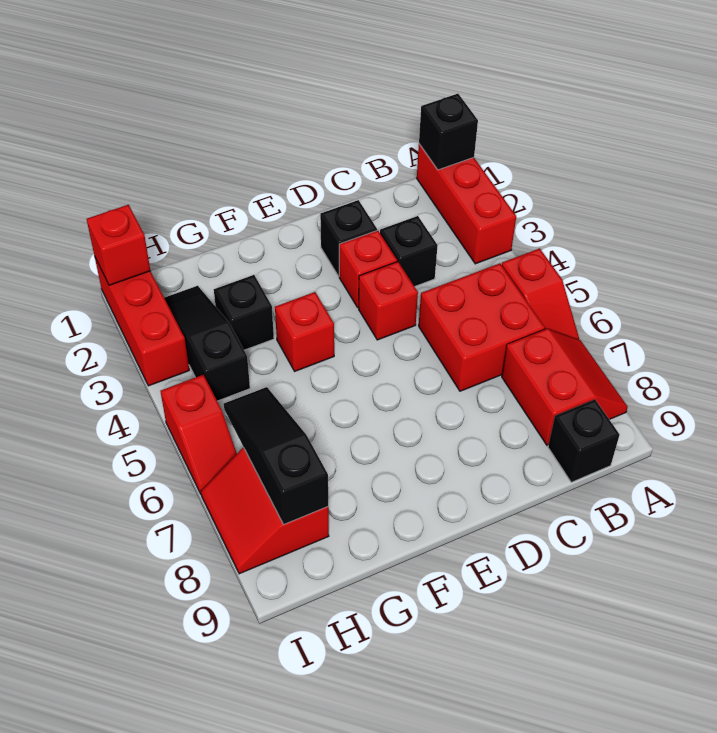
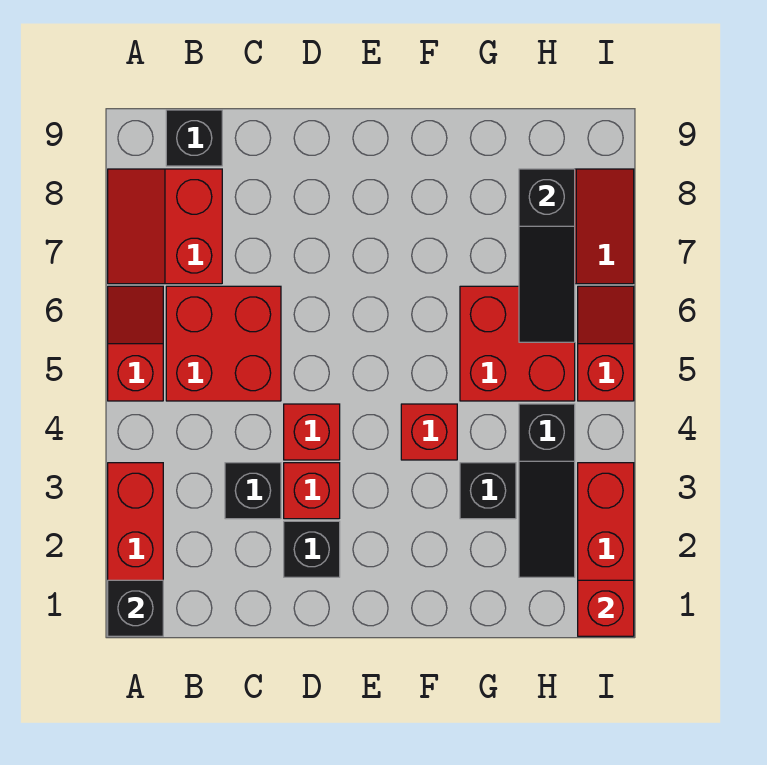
none -> red brick G5:H6 level 1

